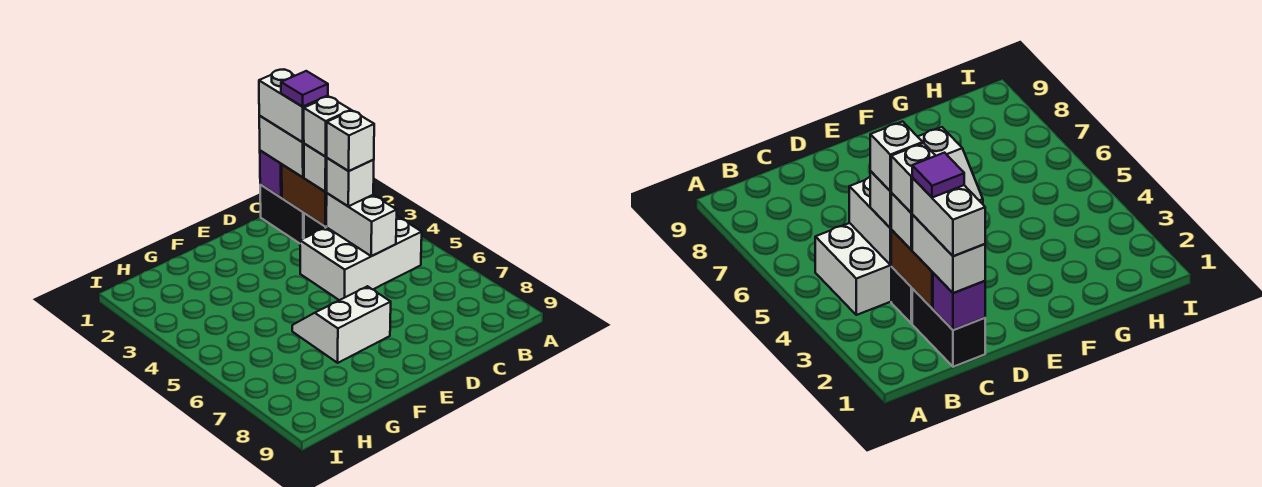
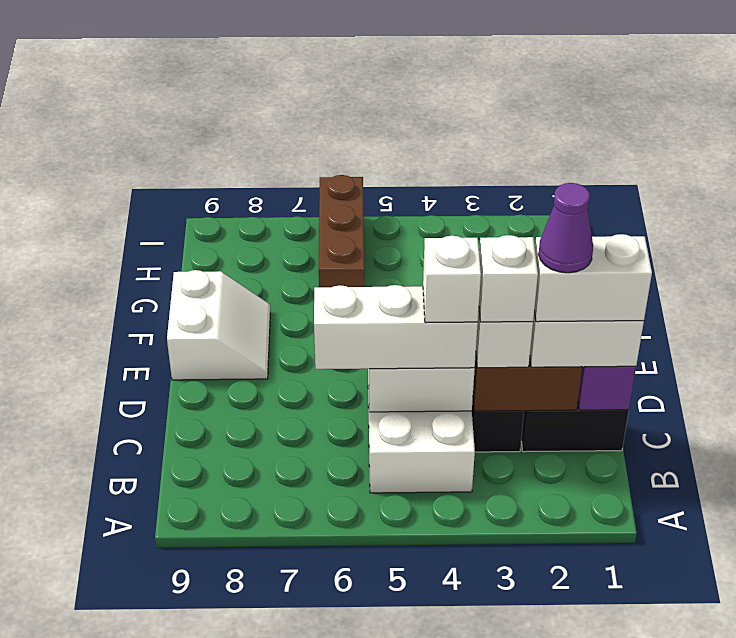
purple tile C2 level 5 -> purple cone C2 level 5
white brick C4 level 3 -> white brick C4:C6 level 3
white slope E6:F7 level 1 top 7 -> white slope E8:F9 level 1 top 9
none -> brown brick G6:I6 level 1

